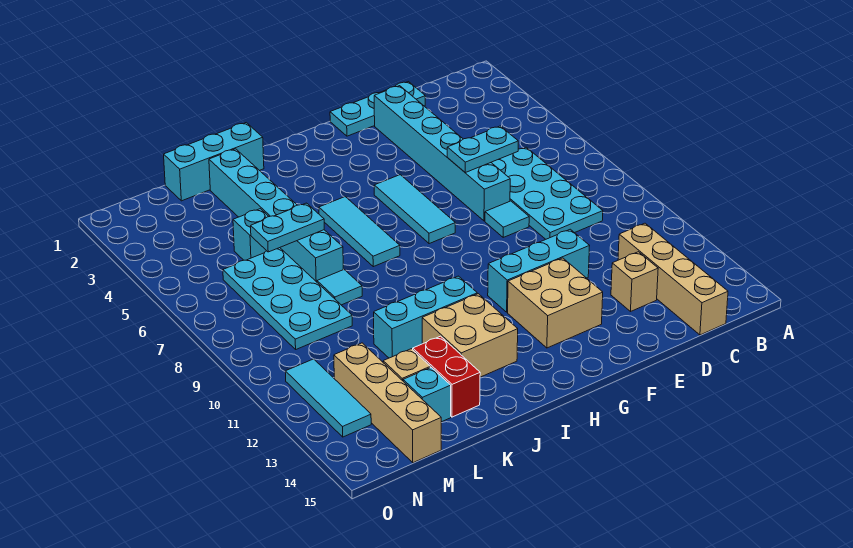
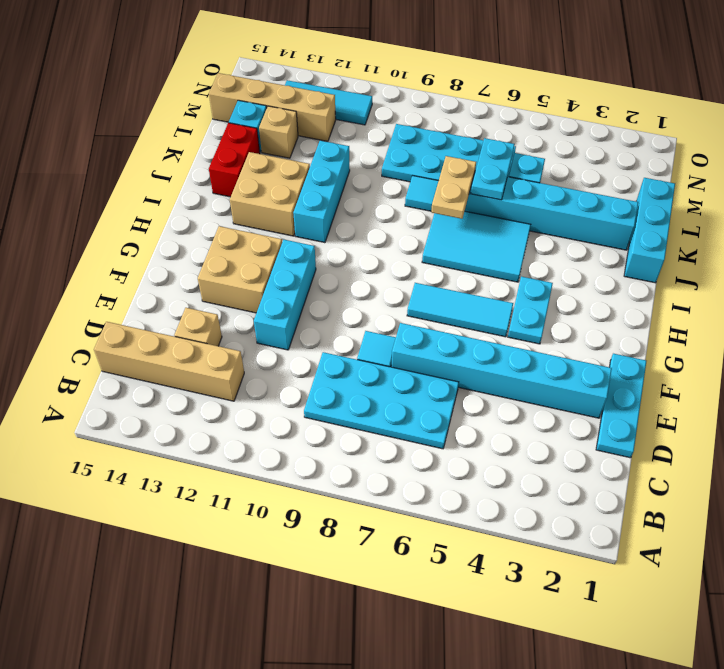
cyan plate D6:E6 level 2 -> cyan plate G4:H4 level 1
cyan tile I5:I7 level 1 -> cyan tile I5:J7 level 1
none -> tan plate J7:K7 level 2
red brick K13:K14 level 1 -> red brick J14:K14 level 1

